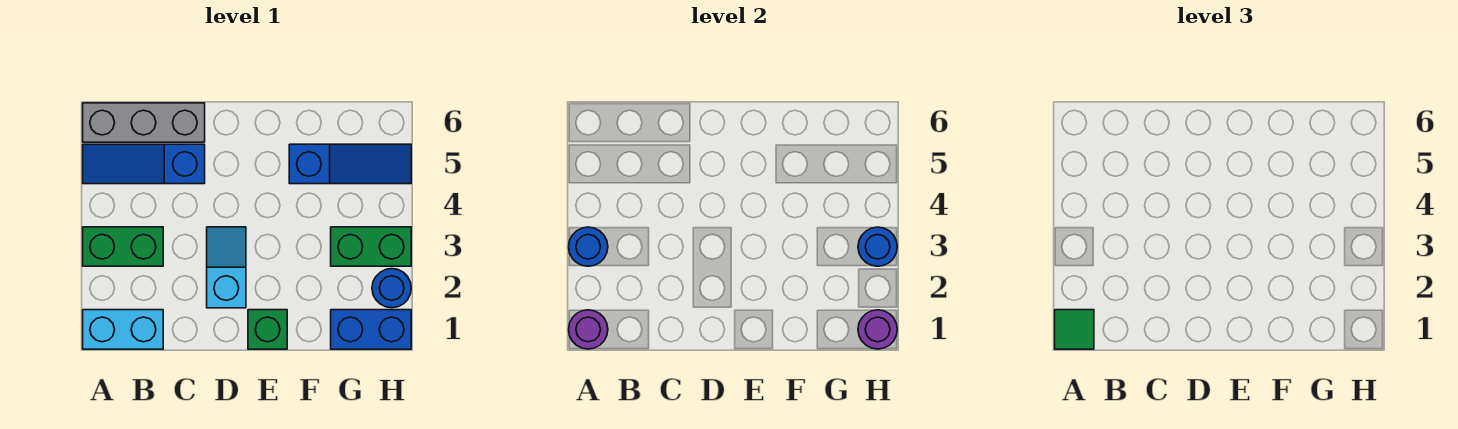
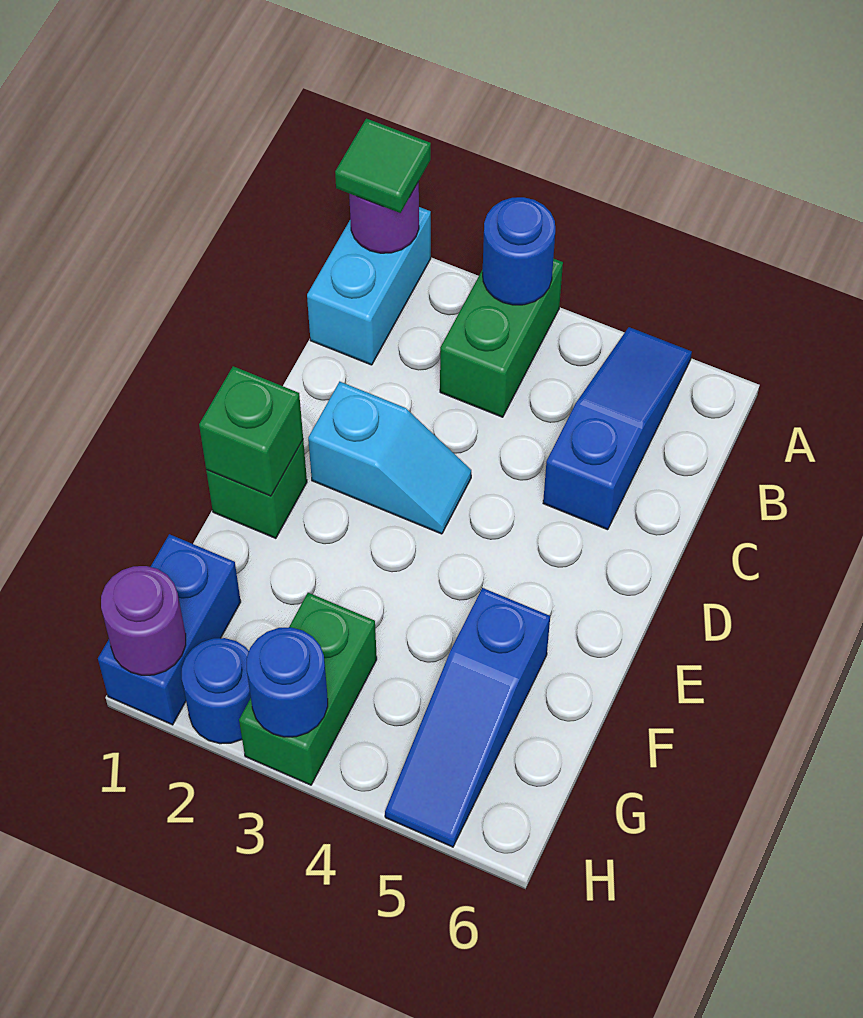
grey brick A6:C6 level 1 -> none
none -> green brick E1 level 2

